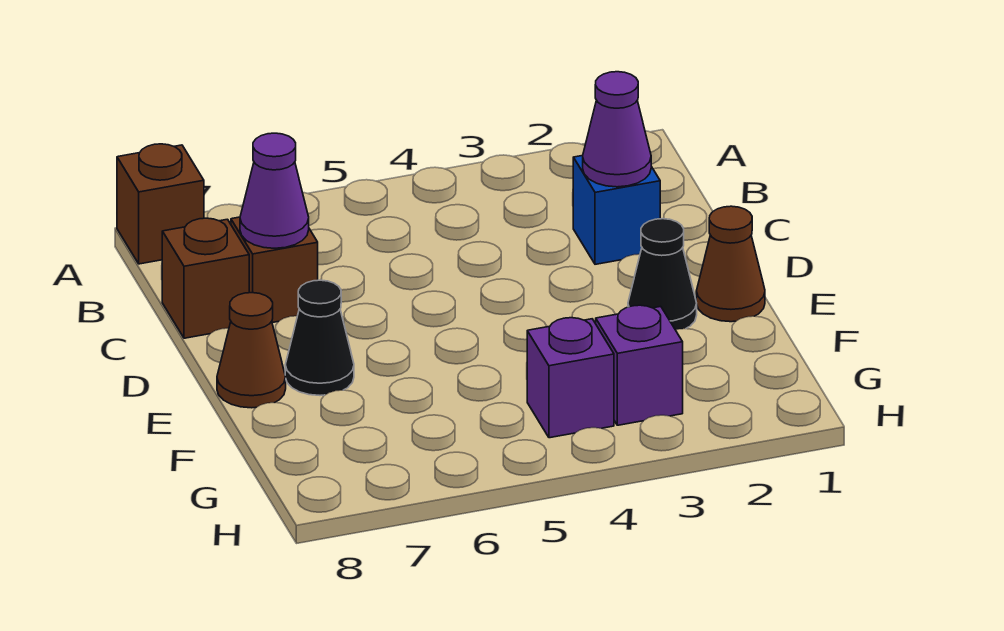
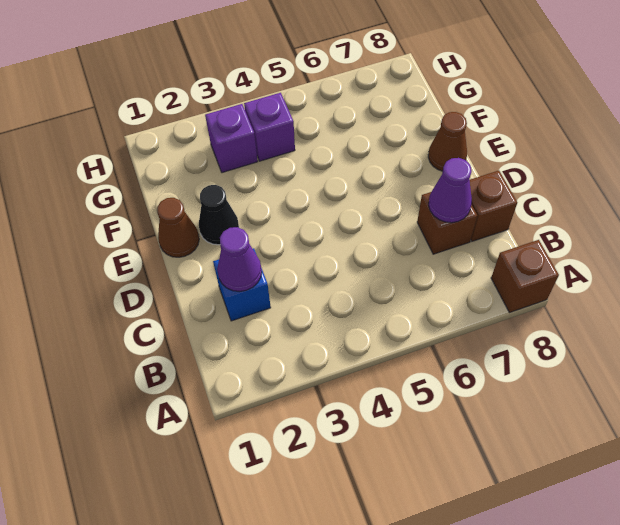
black cone E7 level 1 -> none

